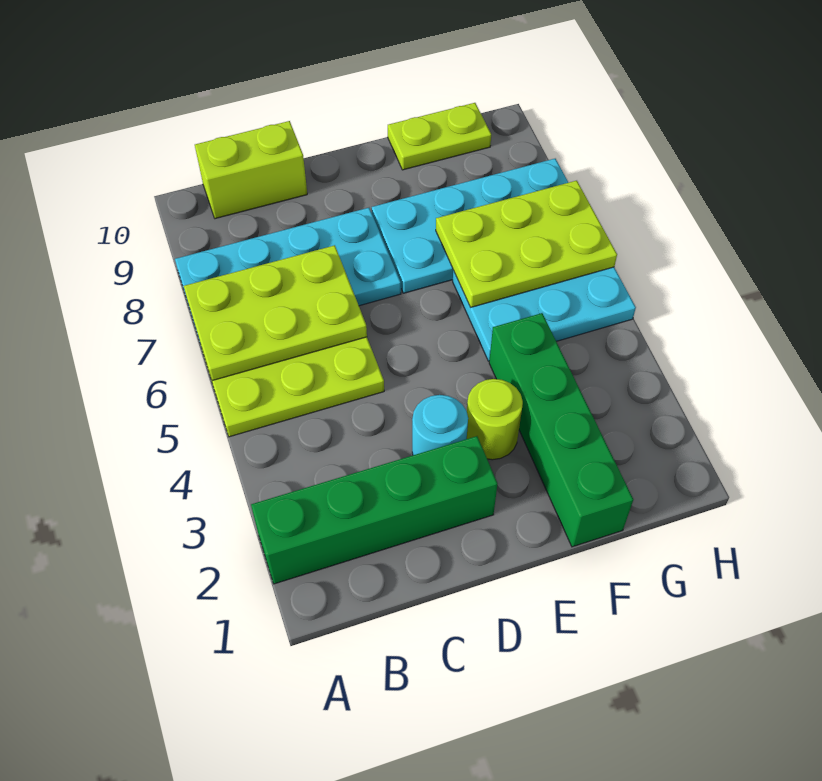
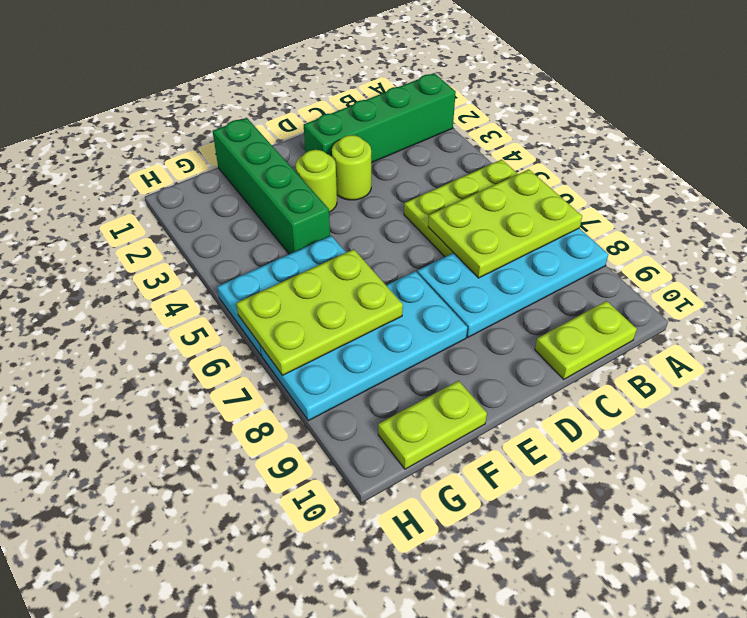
lime brick B10:C10 level 1 -> lime plate B10:C10 level 1
cyan round brick D3 level 1 -> lime round brick D3 level 1

